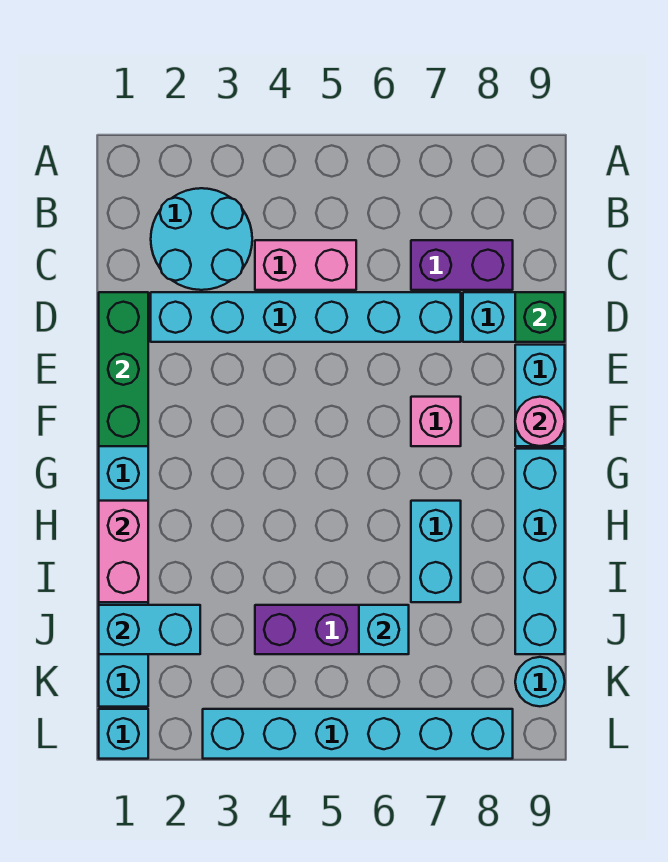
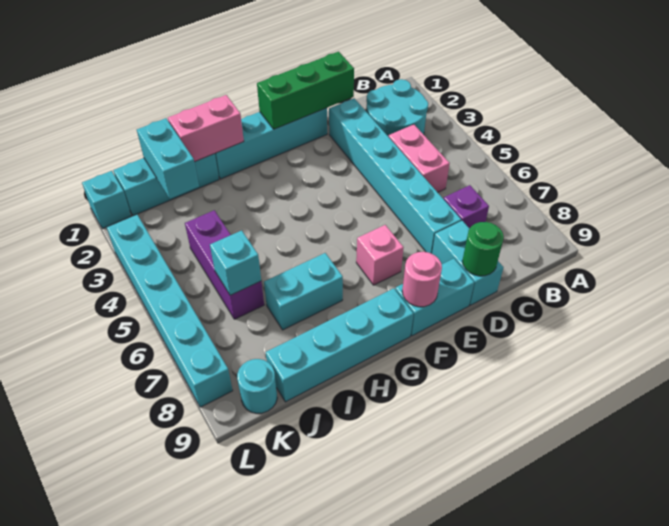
purple brick C7:C8 level 1 -> purple brick C7 level 1
green brick D9 level 2 -> green round brick D9 level 2

